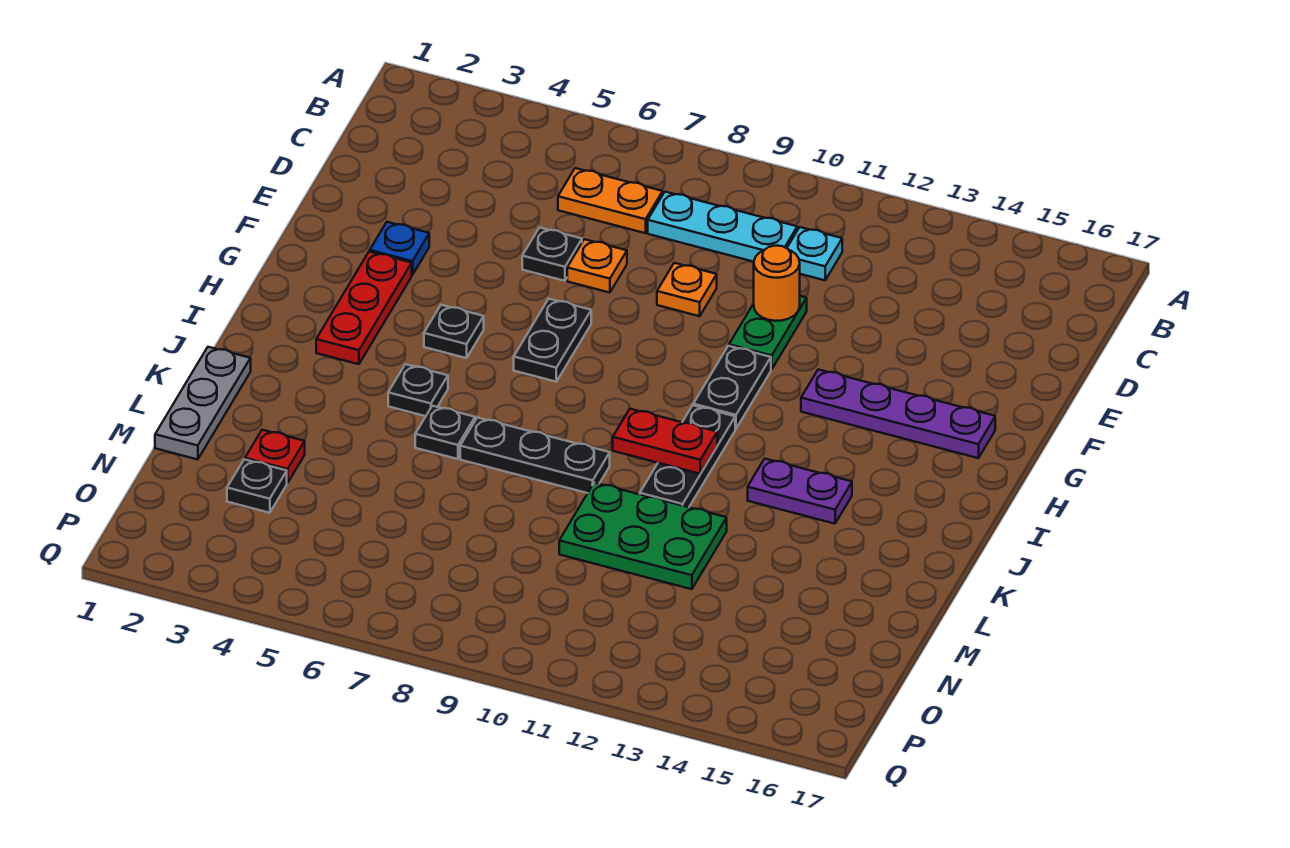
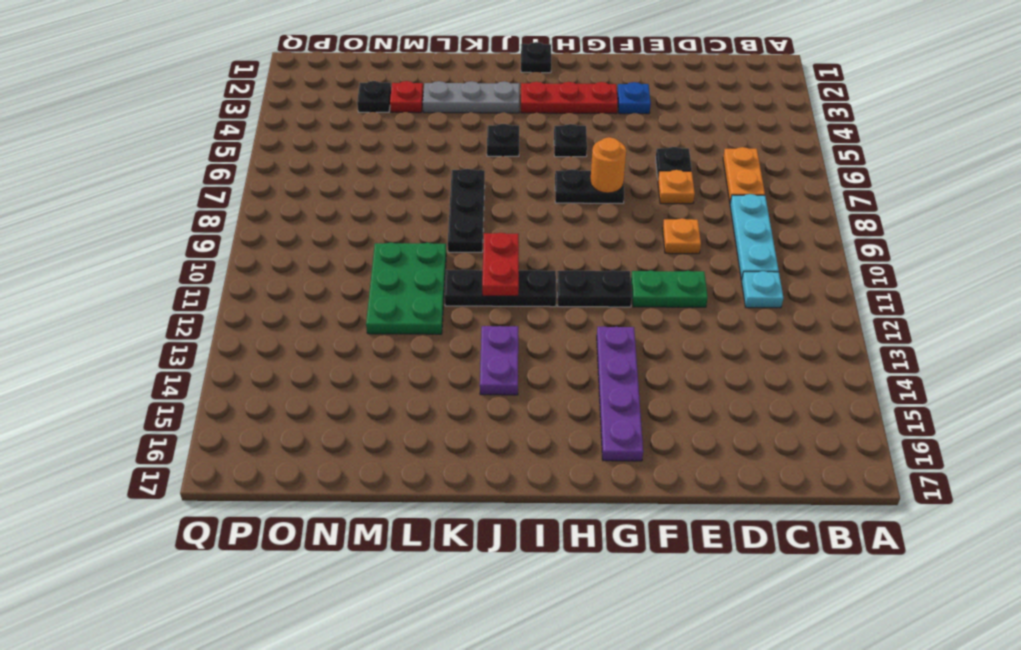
orange round brick E11 level 2 -> orange round brick G7 level 2
grey plate K1:M1 level 1 -> grey plate J3:L3 level 1
black plate K6 level 1 -> black plate I1 level 1

